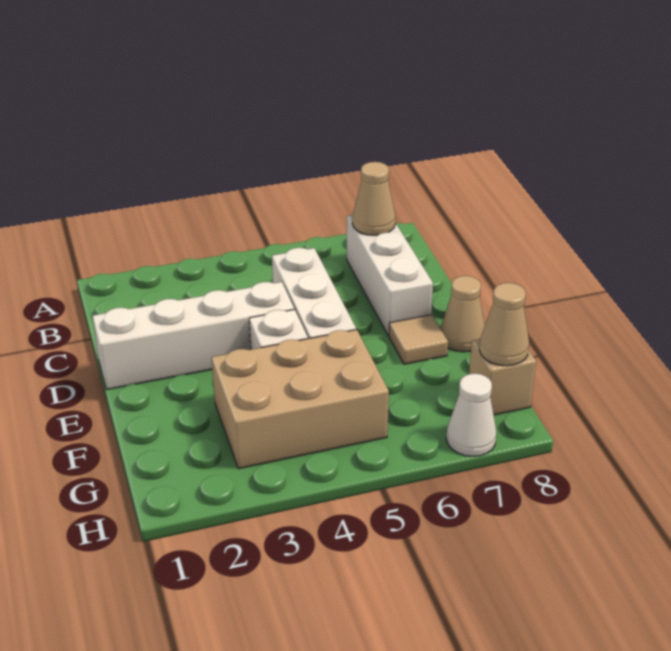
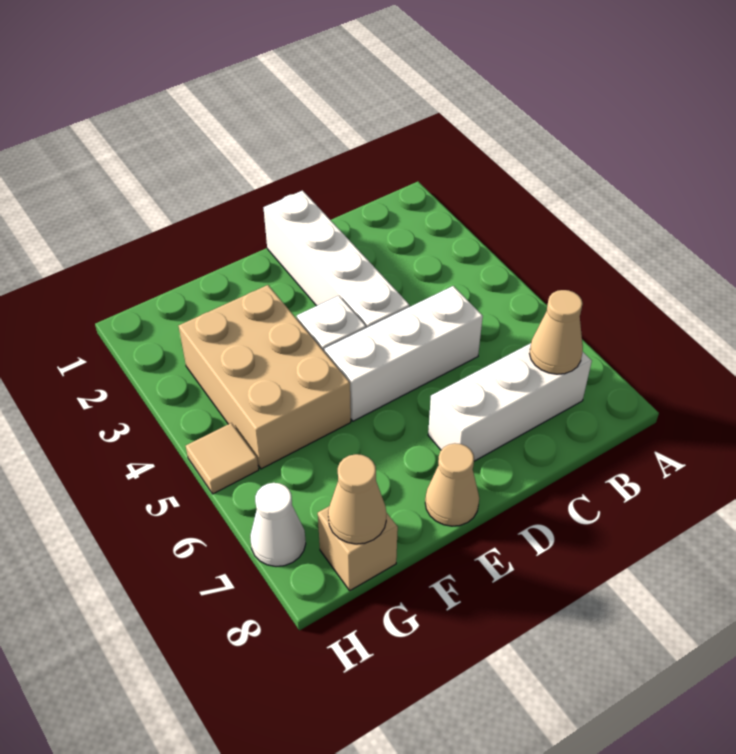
tan tile E7 level 1 -> tan tile H5 level 1

